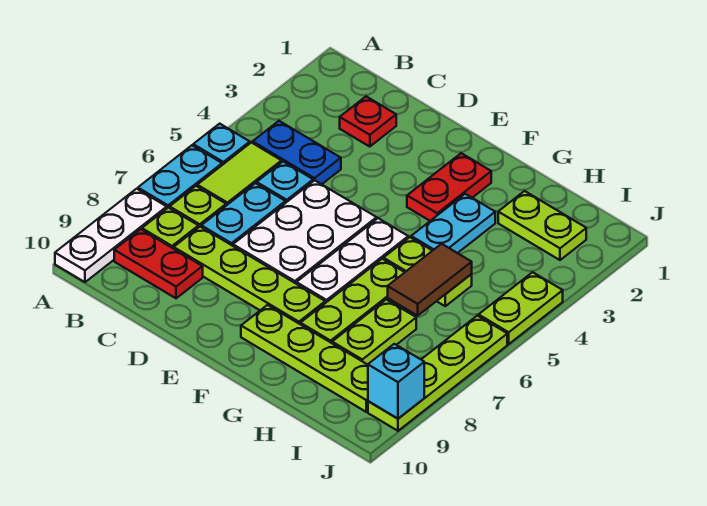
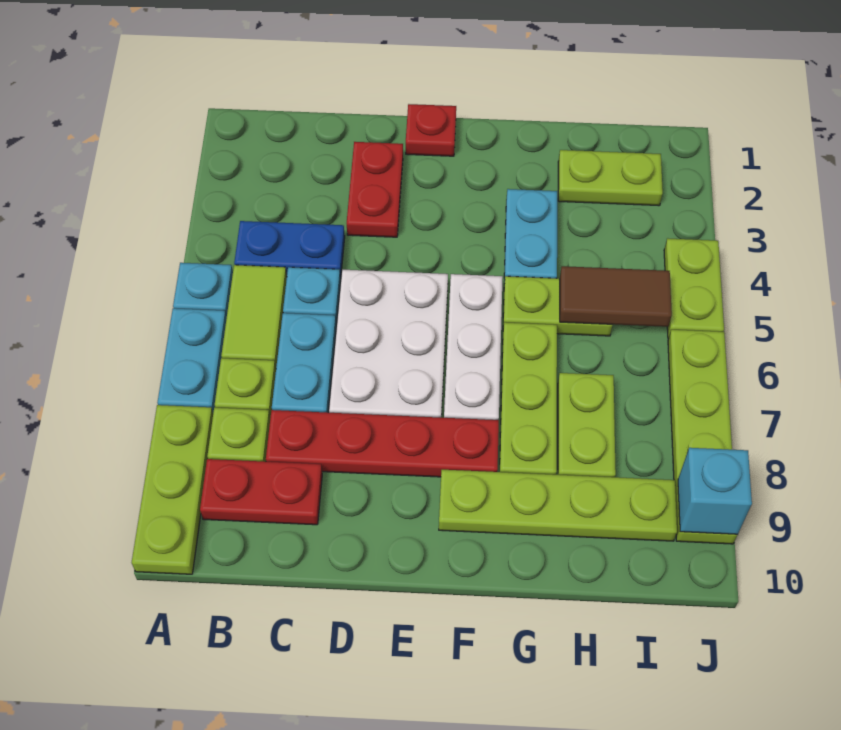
white plate A8:A10 level 1 -> lime plate A8:A10 level 1
red plate C2 level 1 -> red plate E1 level 1
lime plate C8:F8 level 1 -> red plate C8:F8 level 1
red plate F2:F3 level 1 -> red plate D2:D3 level 1
brown tile H5:H6 level 2 -> brown tile H5:I5 level 2

